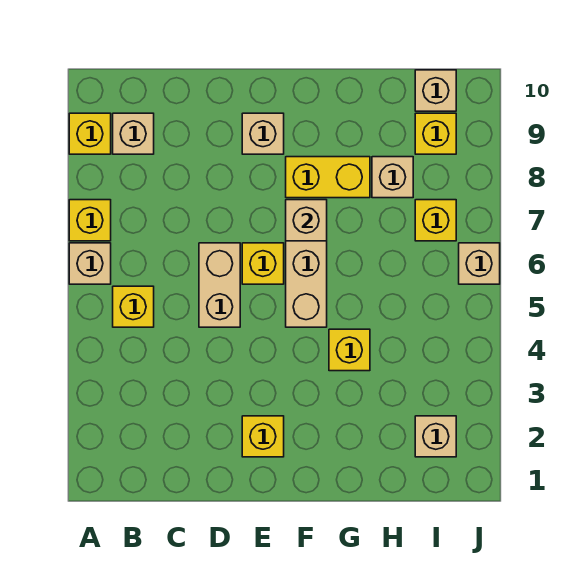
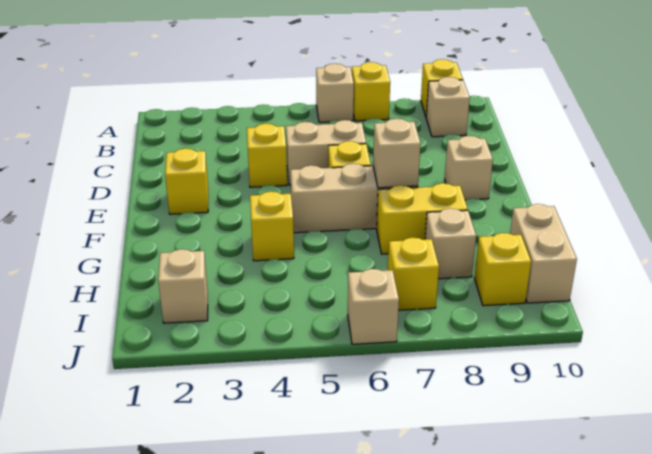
yellow brick B5 level 1 -> yellow brick D4 level 1
yellow brick F8:G8 level 1 -> yellow brick G7:G8 level 1
tan brick I10 level 1 -> tan brick H10:I10 level 1

